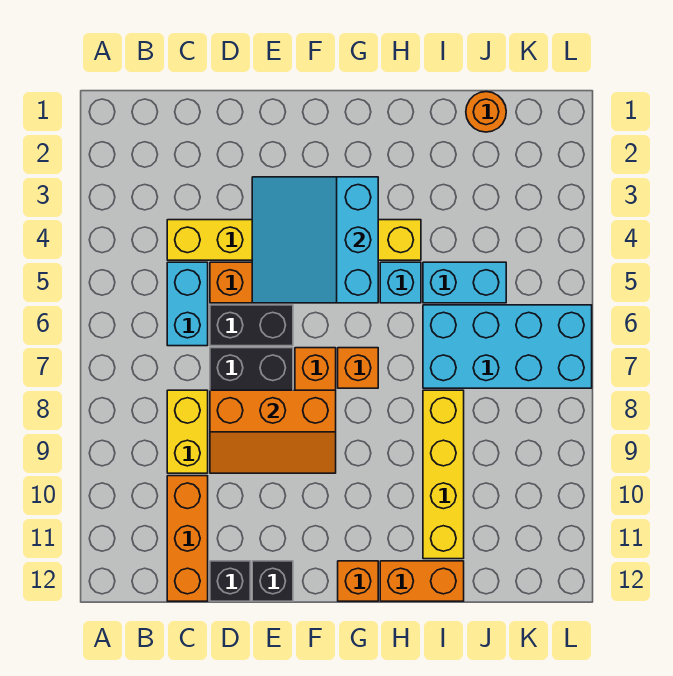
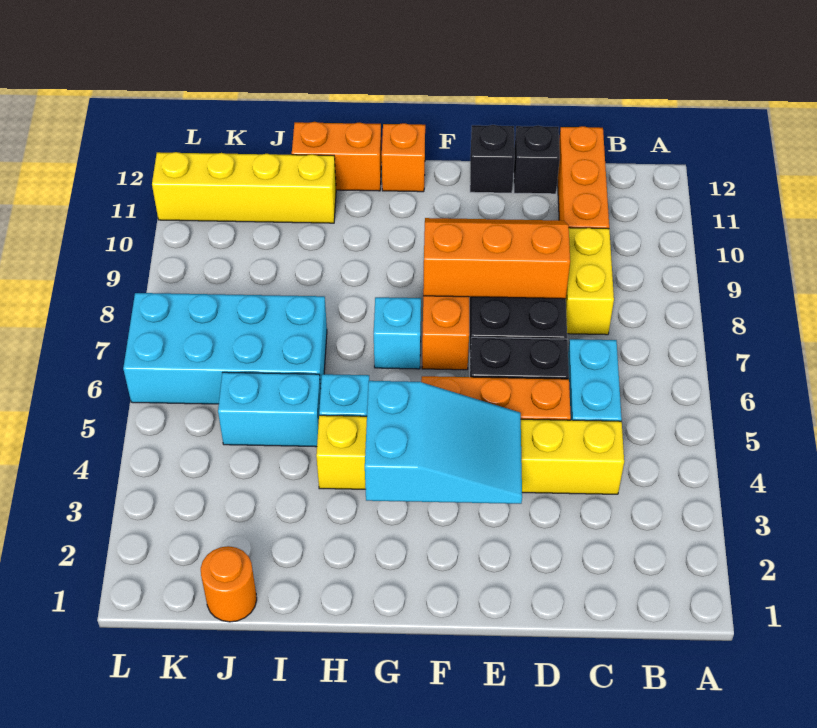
cyan slope E3:G5 level 2 top G -> cyan slope E3:G4 level 2 top G
orange brick G7 level 1 -> cyan brick G7 level 1
yellow brick I8:I11 level 1 -> yellow brick I11:L11 level 1

